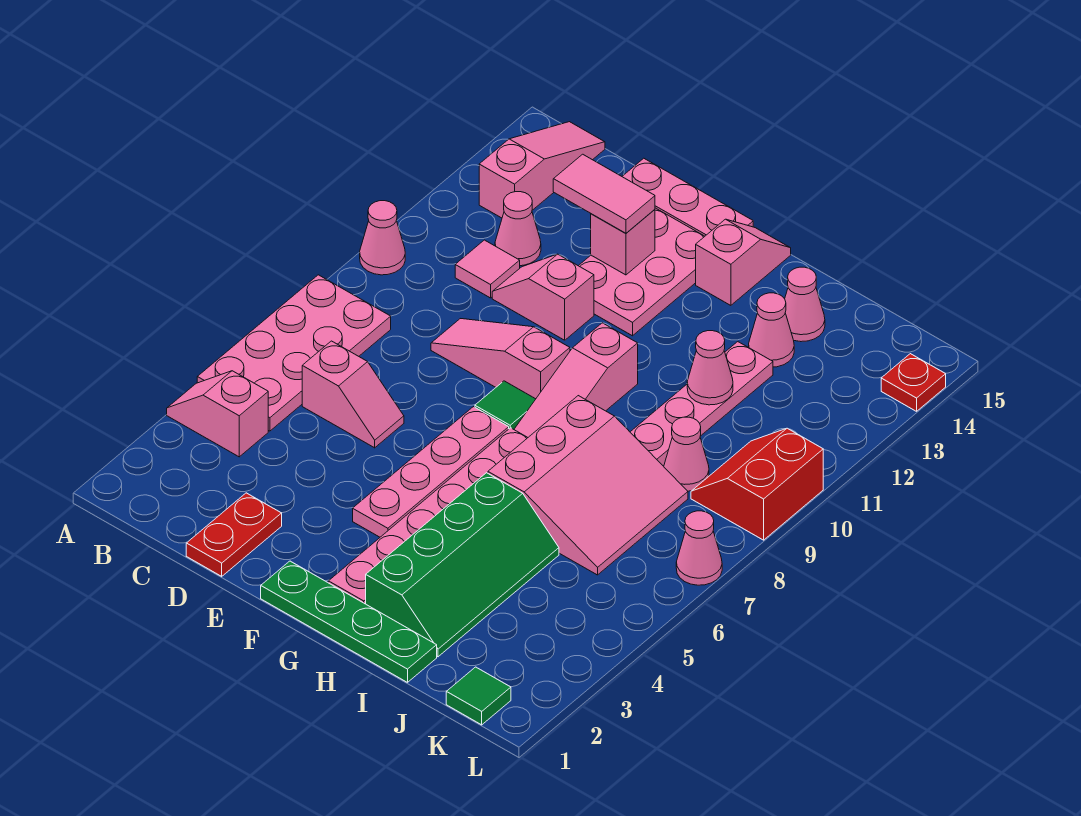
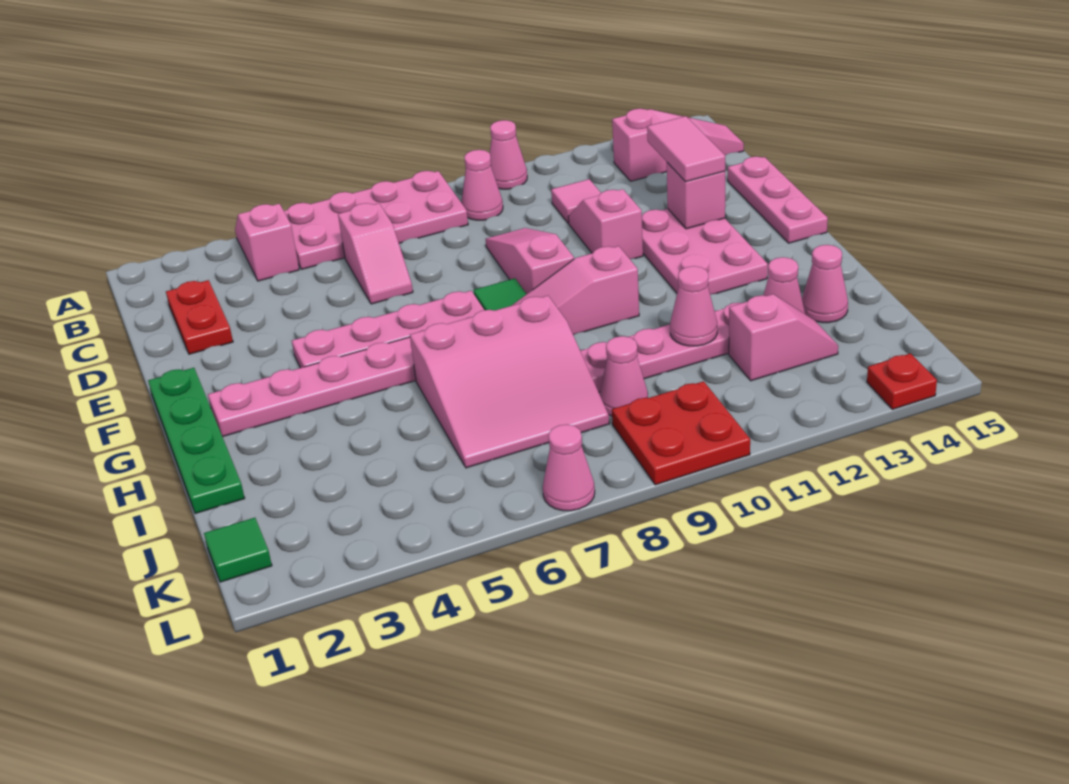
pink cone C12 level 1 -> pink cone B9 level 1
red plate D1:D2 level 1 -> red plate C2:D2 level 1
pink plate E12:F14 level 1 -> pink plate E12:G13 level 1
pink slope G14:G15 level 1 top 14 -> pink slope J12:J13 level 1 top 12
green slope H2:I5 level 1 top H -> none
red slope K9:L10 level 1 top L -> red plate K9:L10 level 1

